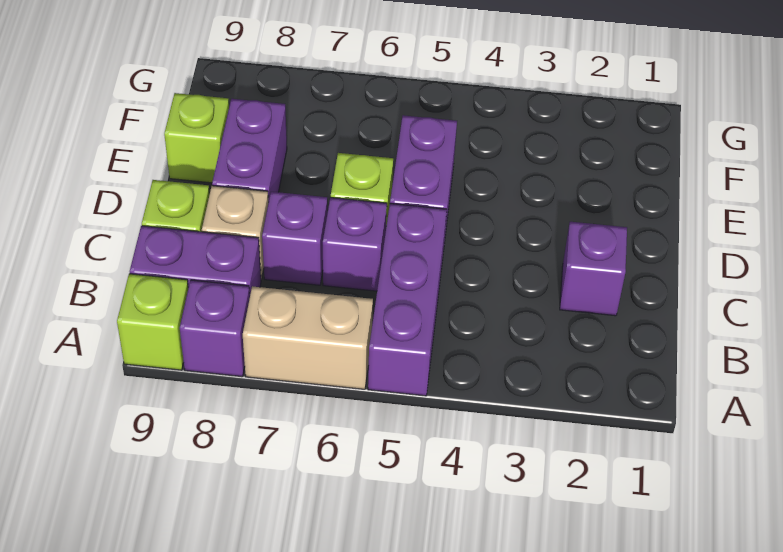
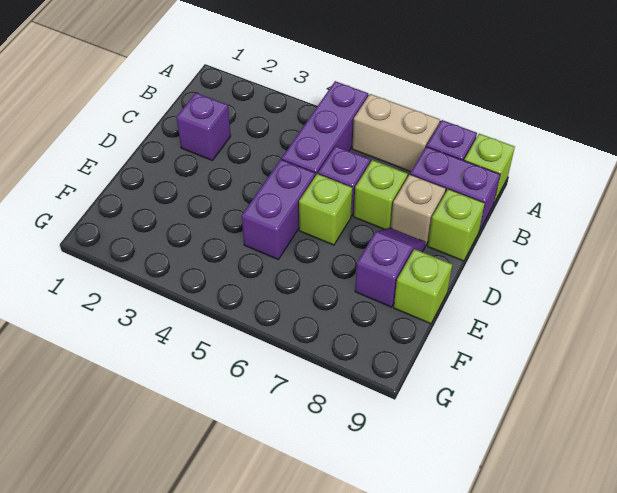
purple brick C7 level 1 -> lime brick C7 level 1
purple brick D8:E8 level 1 -> purple slope D8:E8 level 1 top E

